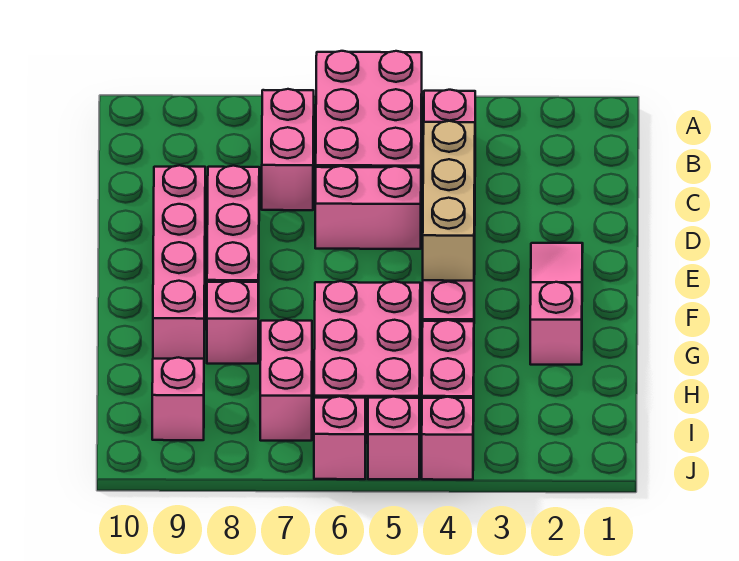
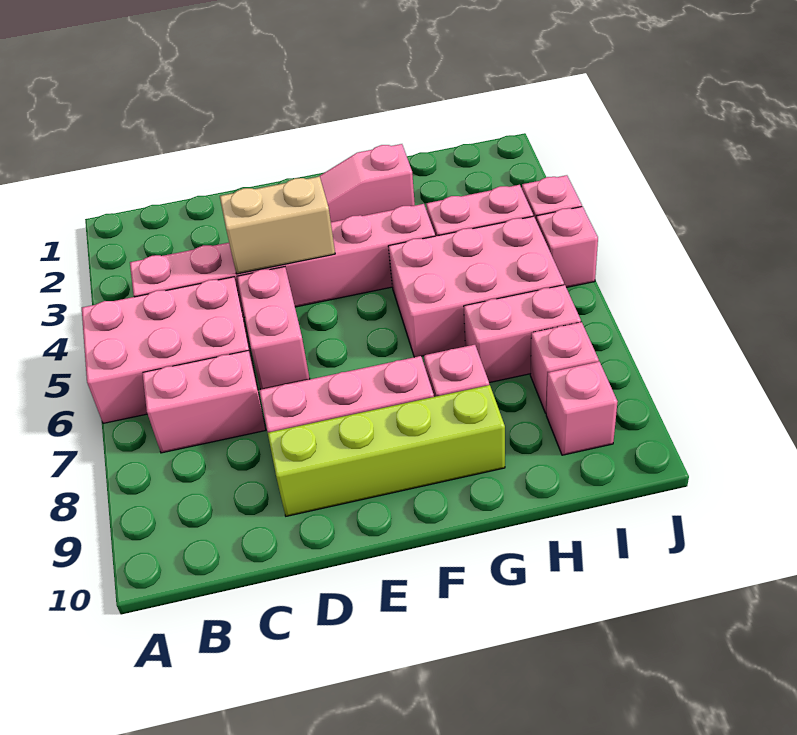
tan brick D4:F4 level 2 -> tan brick D4:E4 level 2
pink brick D9:G9 level 1 -> lime brick D9:G9 level 1
pink brick J6 level 1 -> pink brick I8 level 1

